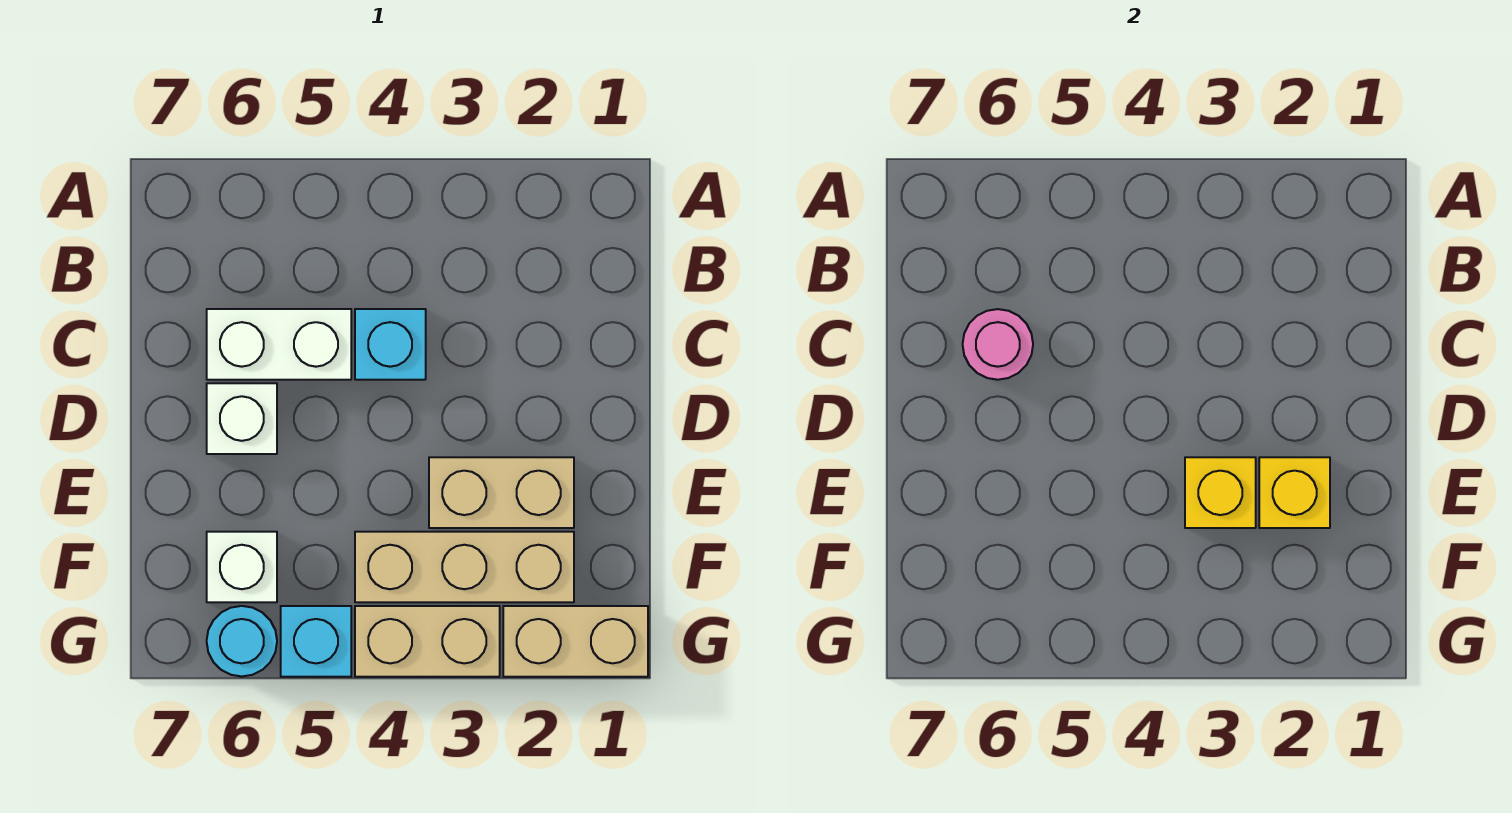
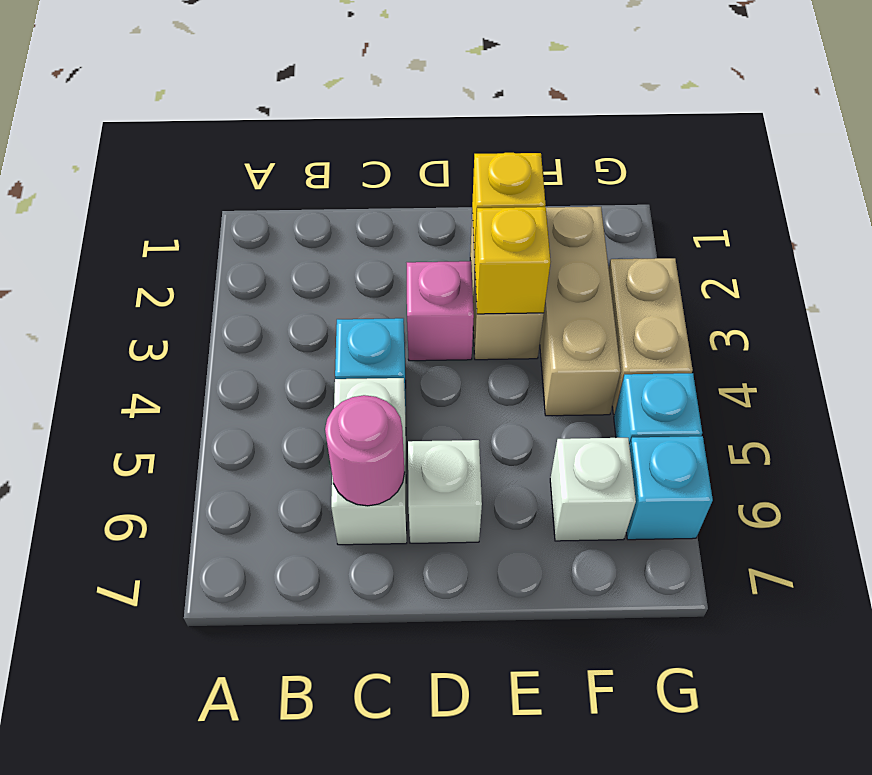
none -> pink brick D3 level 1
tan brick G1:G2 level 1 -> none
cyan round brick G6 level 1 -> cyan brick G6 level 1

